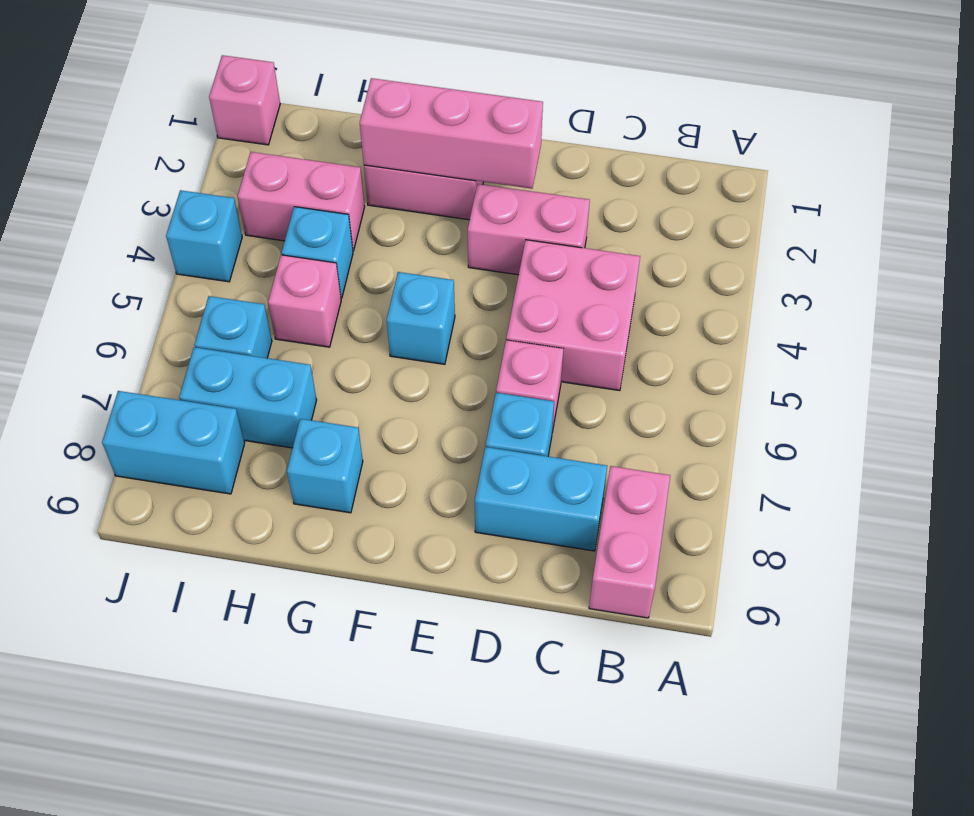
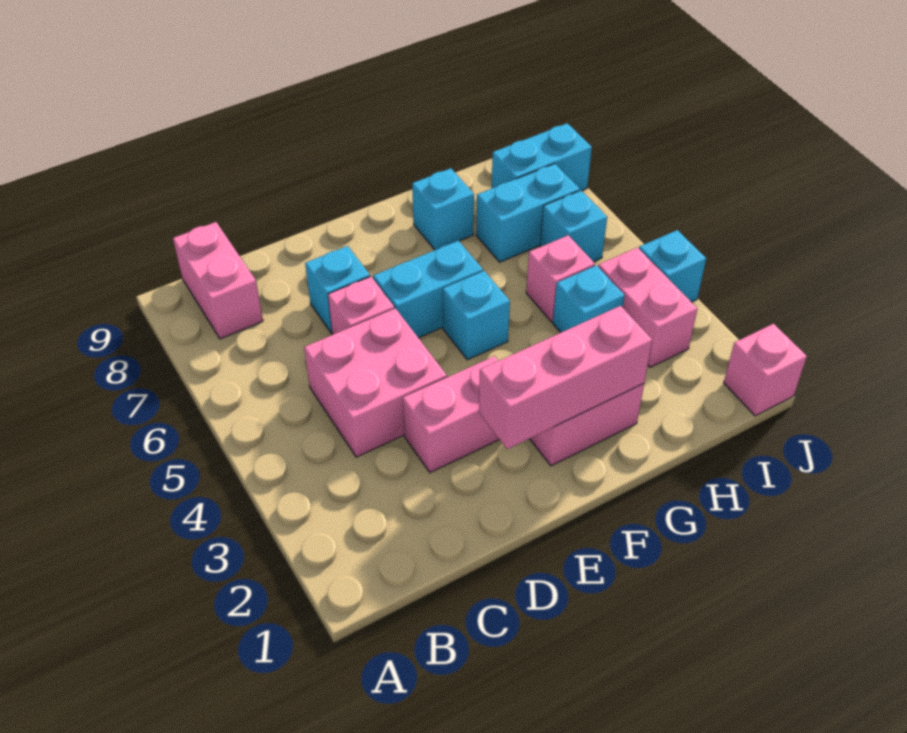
cyan brick C8:D8 level 1 -> cyan brick E6:F6 level 1
pink brick H3:I3 level 1 -> pink brick I3:I4 level 1

